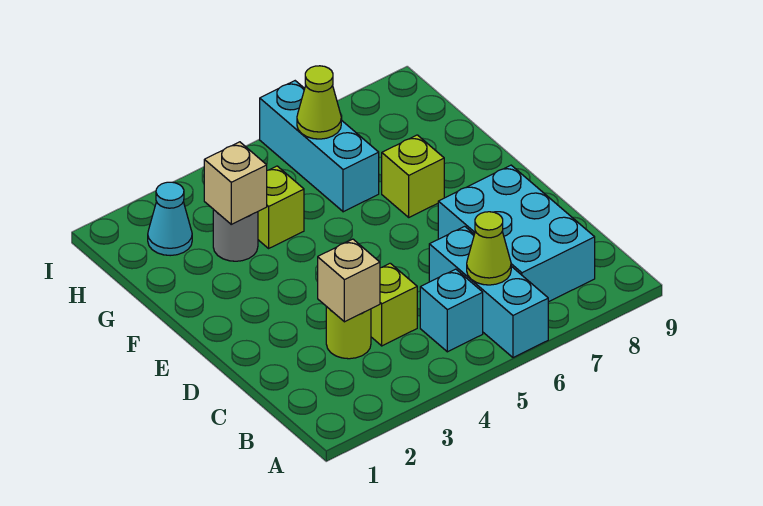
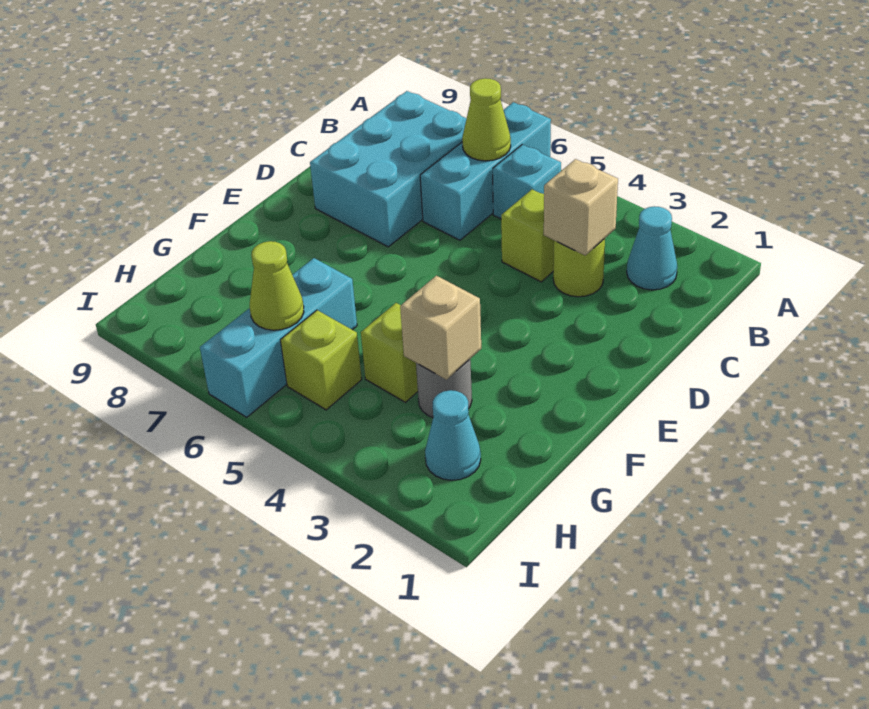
none -> cyan cone B2 level 1
lime brick F7 level 1 -> lime brick H5 level 1

